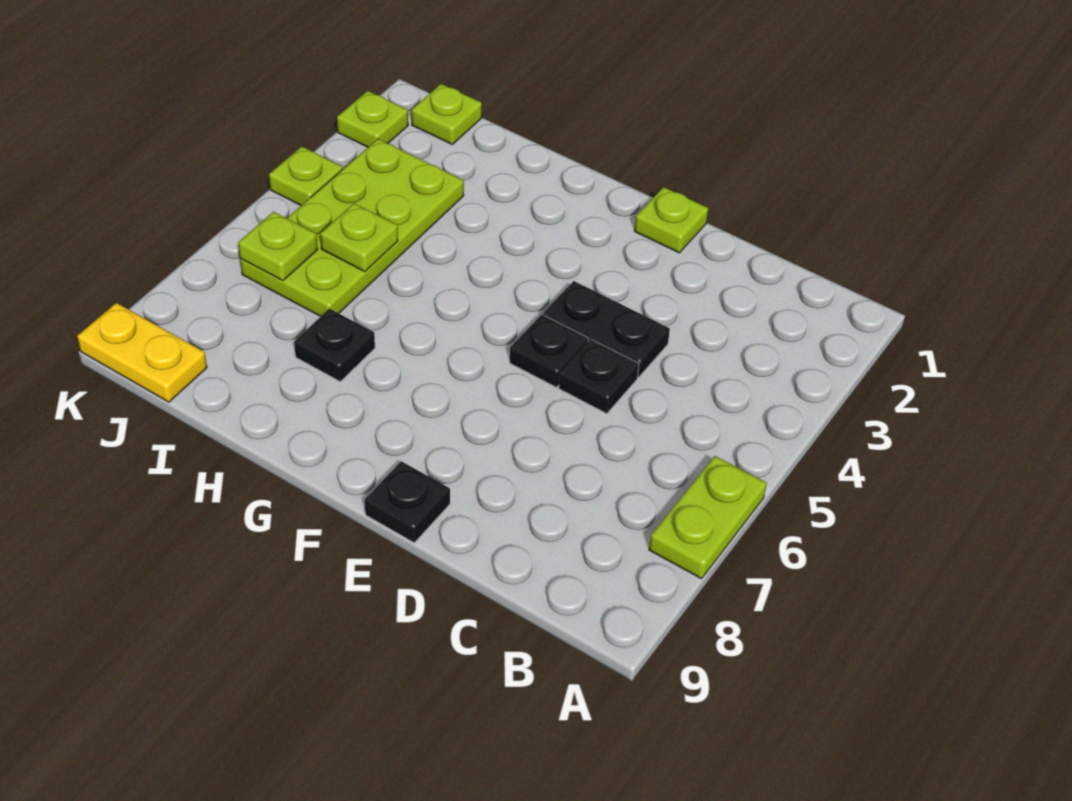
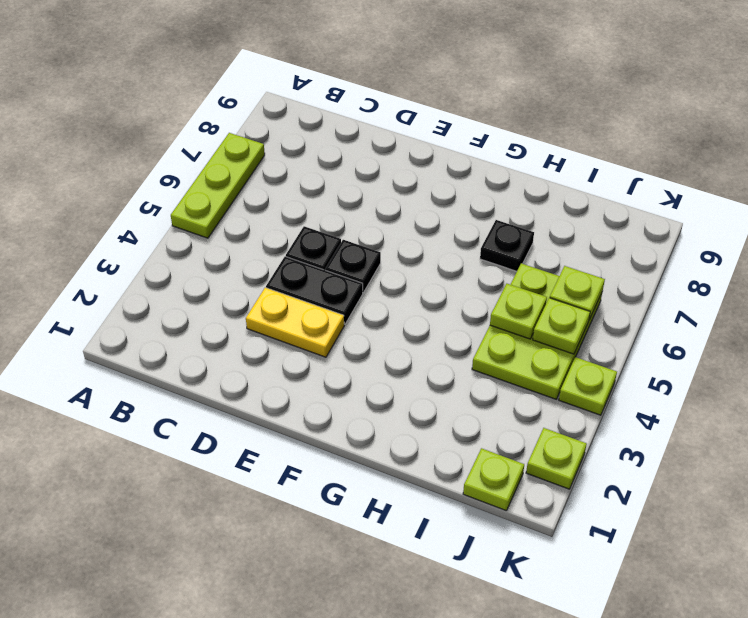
lime plate A6:A7 level 1 -> lime plate A5:A7 level 1
lime plate E1 level 1 -> lime plate J5 level 2
black plate E9 level 1 -> none
lime plate I3:J6 level 1 -> lime plate I4:J6 level 1
yellow plate J9:K9 level 1 -> yellow plate D3:E3 level 1

